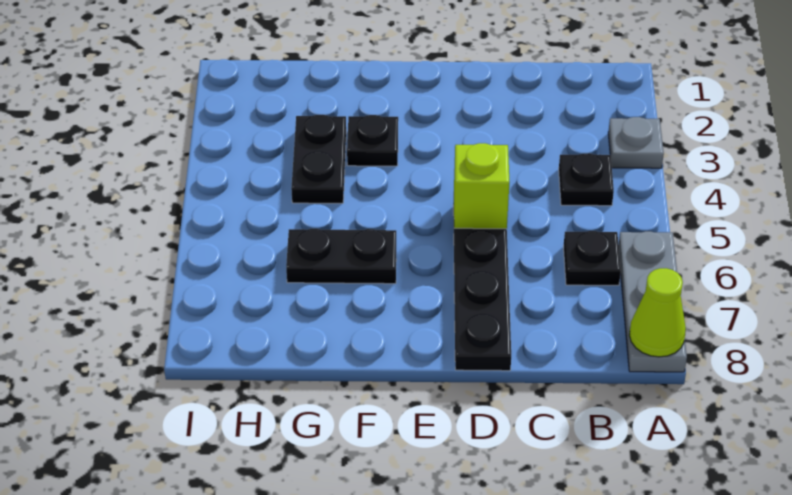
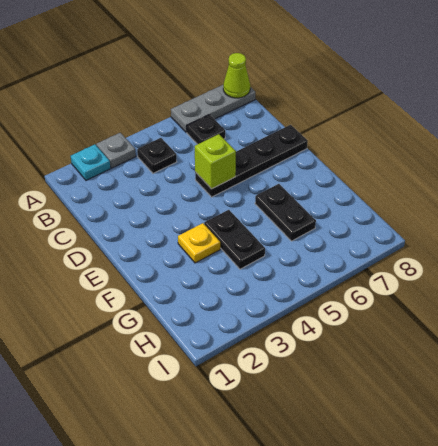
none -> cyan plate A2 level 1
black plate F3 level 1 -> yellow plate F3 level 1
black plate G3:G4 level 1 -> black plate F4:G4 level 1

